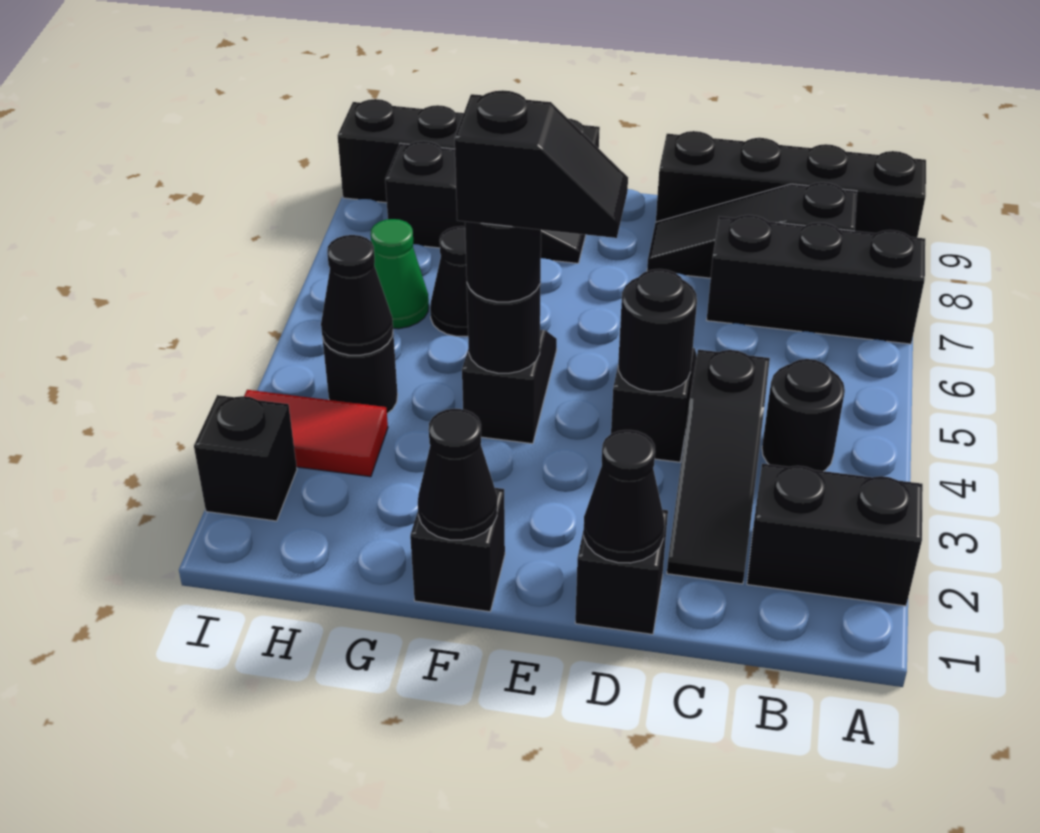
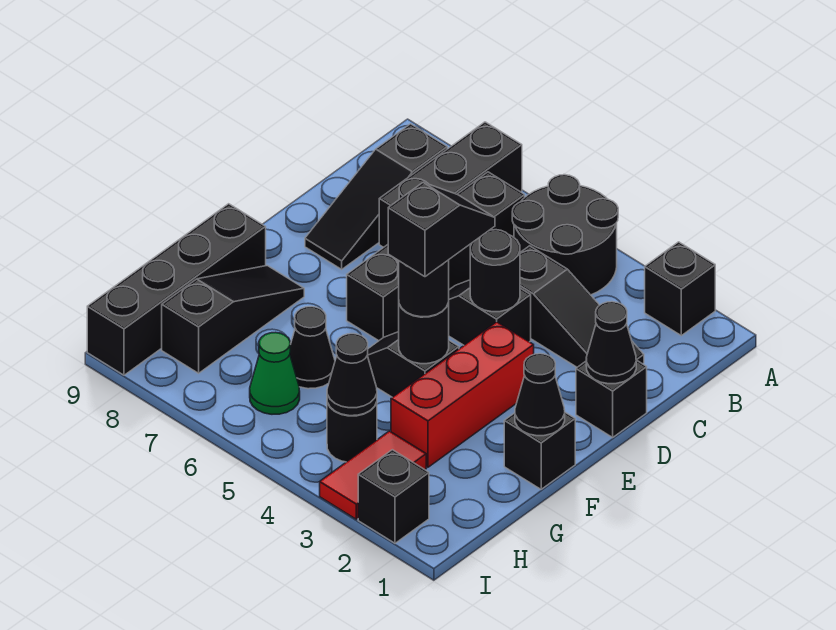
black brick A2:B2 level 1 -> black brick A2 level 1
black brick A9:D9 level 1 -> black brick B6:E6 level 1
black round brick B4 level 1 -> black round brick A4:B5 level 1
none -> red brick E3:G3 level 1

